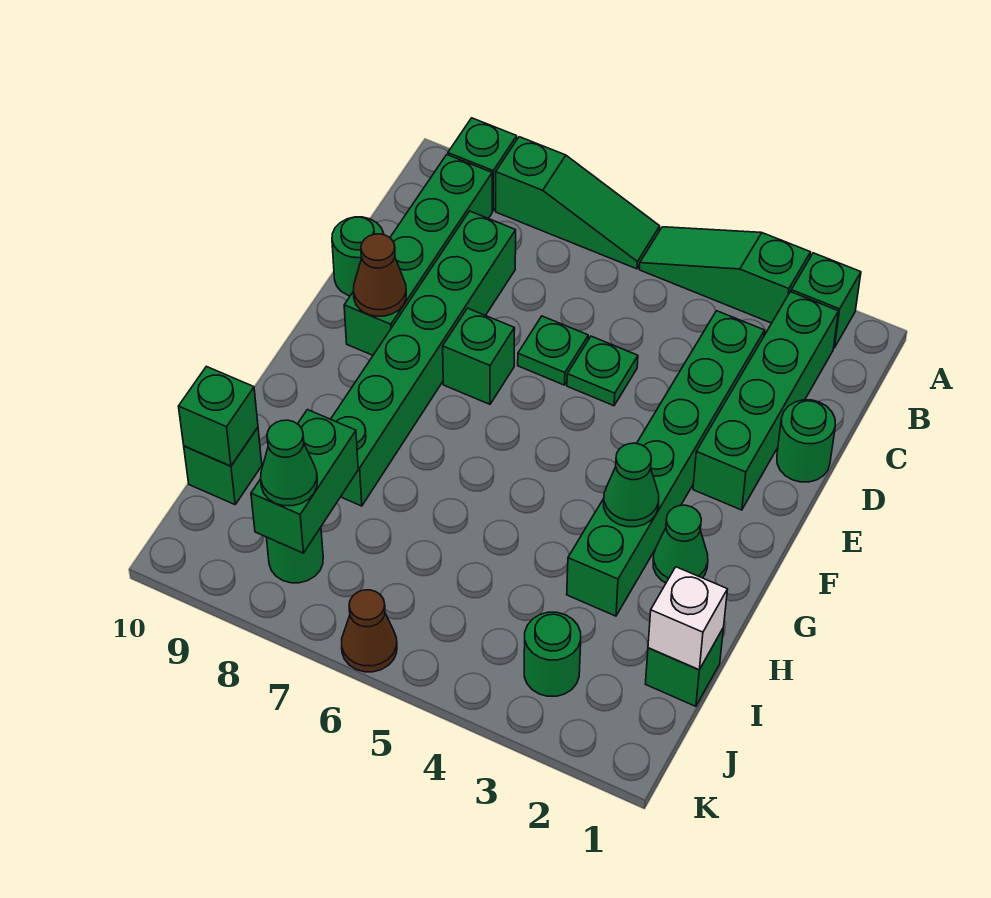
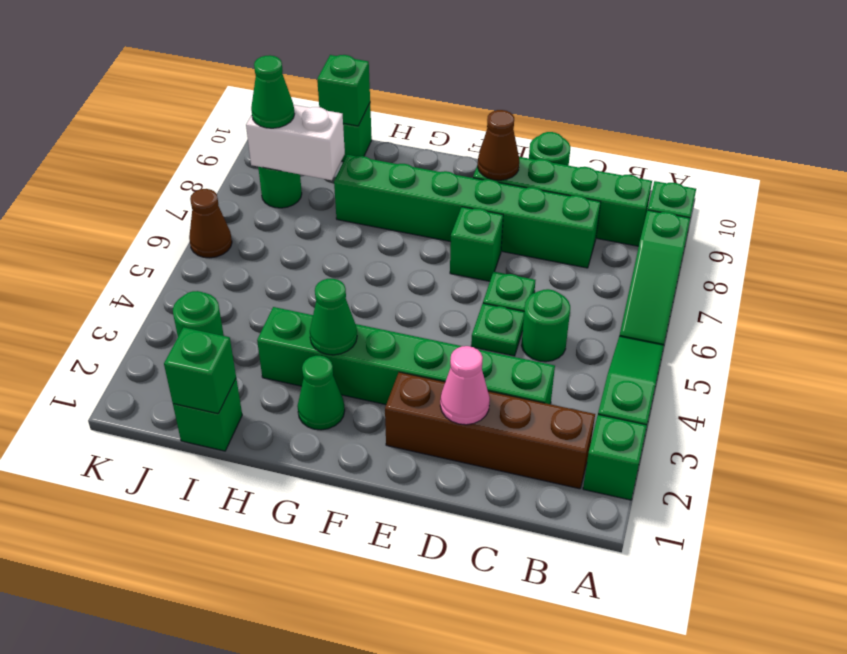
green brick B2:E2 level 1 -> brown brick B2:E2 level 1
green round brick D1 level 1 -> green round brick C5 level 1
none -> pink cone D2 level 2
white brick I1 level 2 -> green brick I1 level 2
green brick I8:J8 level 2 -> white brick I8:J8 level 2

